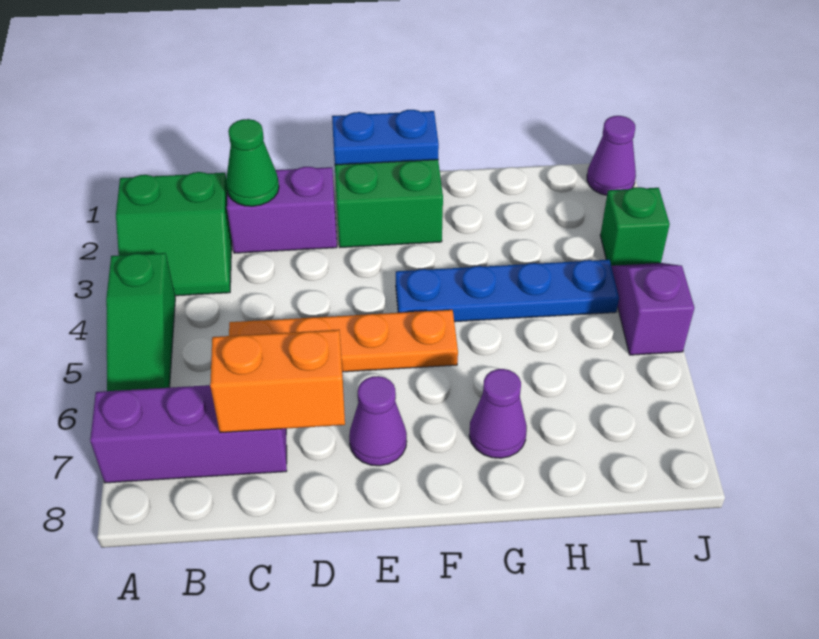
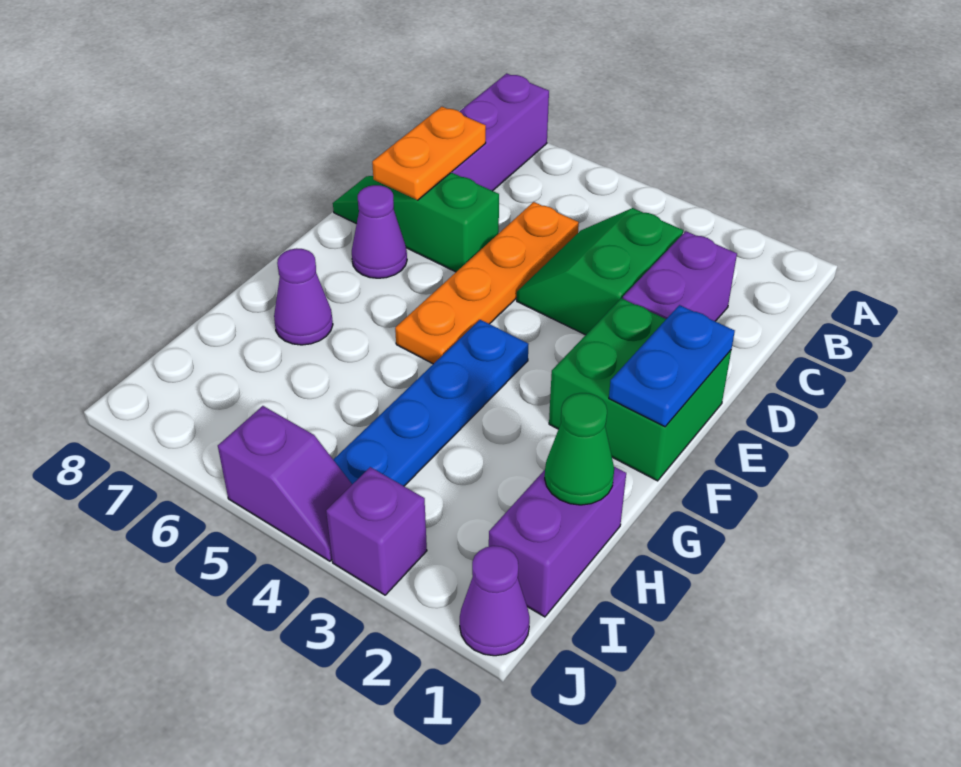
green slope A2:B3 level 1 top 2 -> green slope C3:D4 level 1 top 3
green slope A4:A6 level 1 top 4 -> green slope D6:D8 level 1 top 6
green cone C2 level 2 -> green cone H1 level 2
orange brick C7:D7 level 2 -> orange plate C7:D7 level 2
none -> purple brick H1:I1 level 1
green brick J3 level 1 -> purple brick J3 level 1

